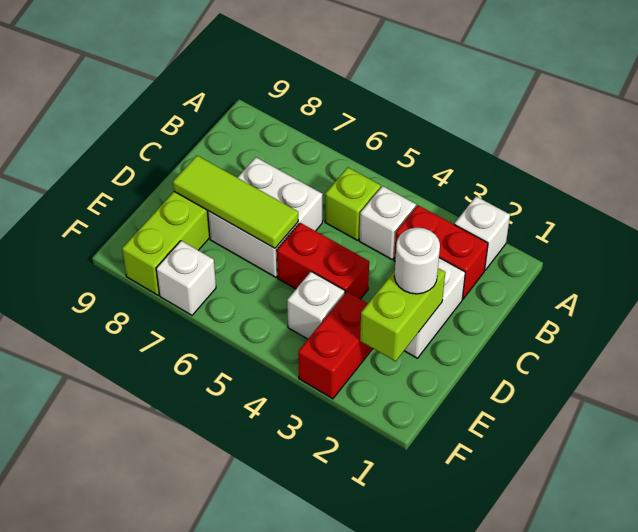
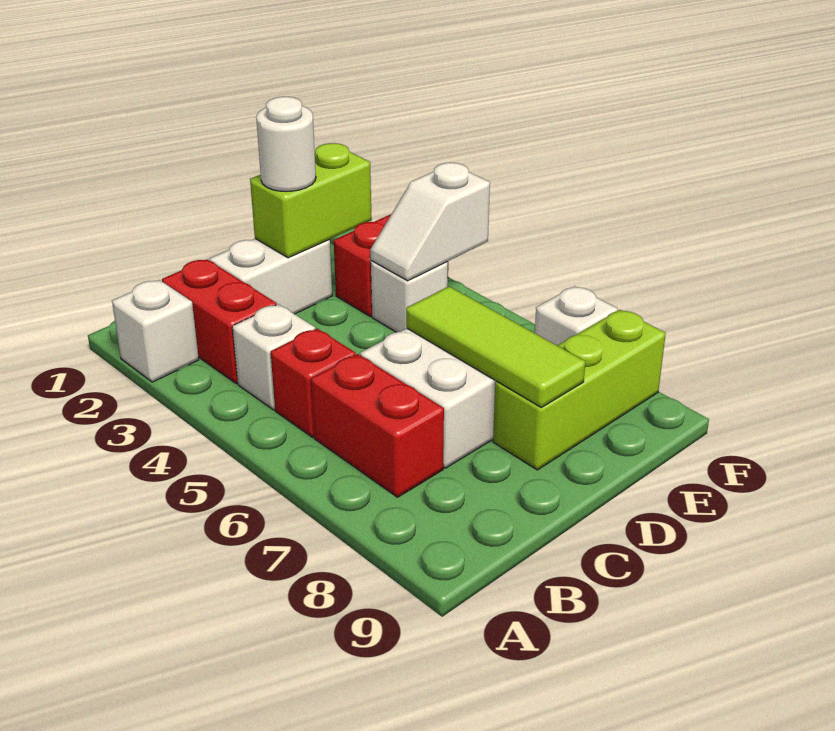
lime brick B5 level 1 -> red brick B5 level 1
red brick D4:D5 level 1 -> red brick B6:B7 level 1
none -> white slope E4:F4 level 2 top F

